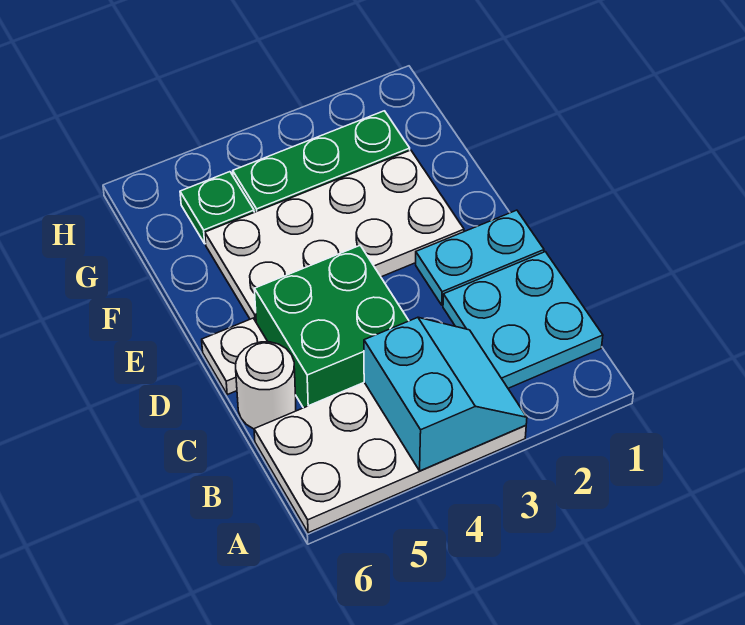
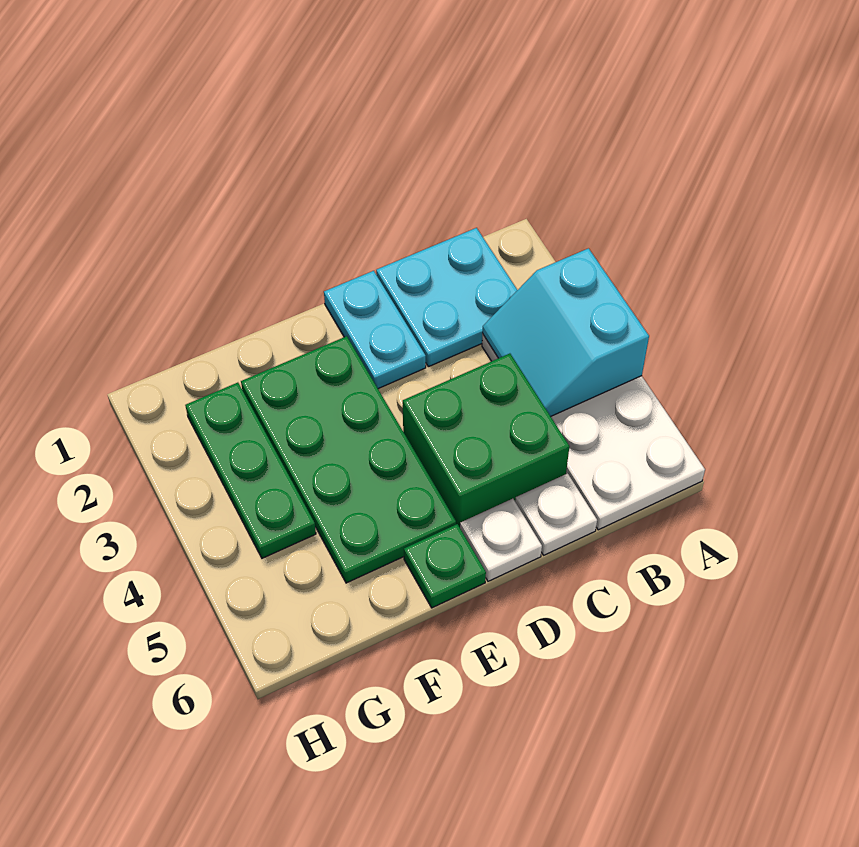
cyan slope A3:B4 level 2 top 4 -> cyan slope A3:B4 level 2 top A
white round brick C6 level 1 -> white plate C6 level 1
white plate E2:F5 level 1 -> green plate E2:F5 level 1
green plate G5 level 1 -> green plate E6 level 1

